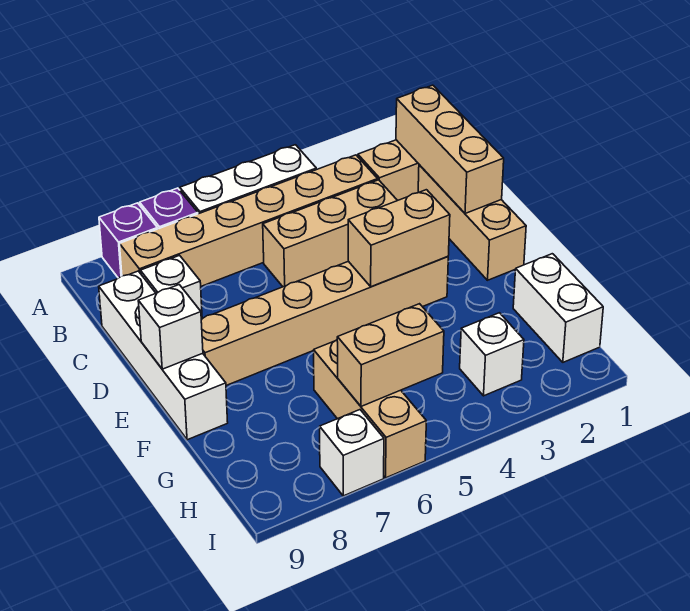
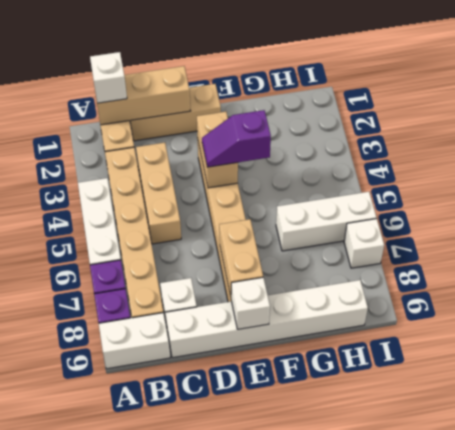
white brick C9:F9 level 1 -> white brick C9:H9 level 1
none -> purple slope E4:F4 level 3 top F
white brick G1:H1 level 1 -> white brick A9:B9 level 1
tan brick G6:I6 level 1 -> white brick G6:I6 level 1
white brick H3 level 1 -> white brick B1 level 3
tan brick H5:H6 level 2 -> tan brick E7:E8 level 2

